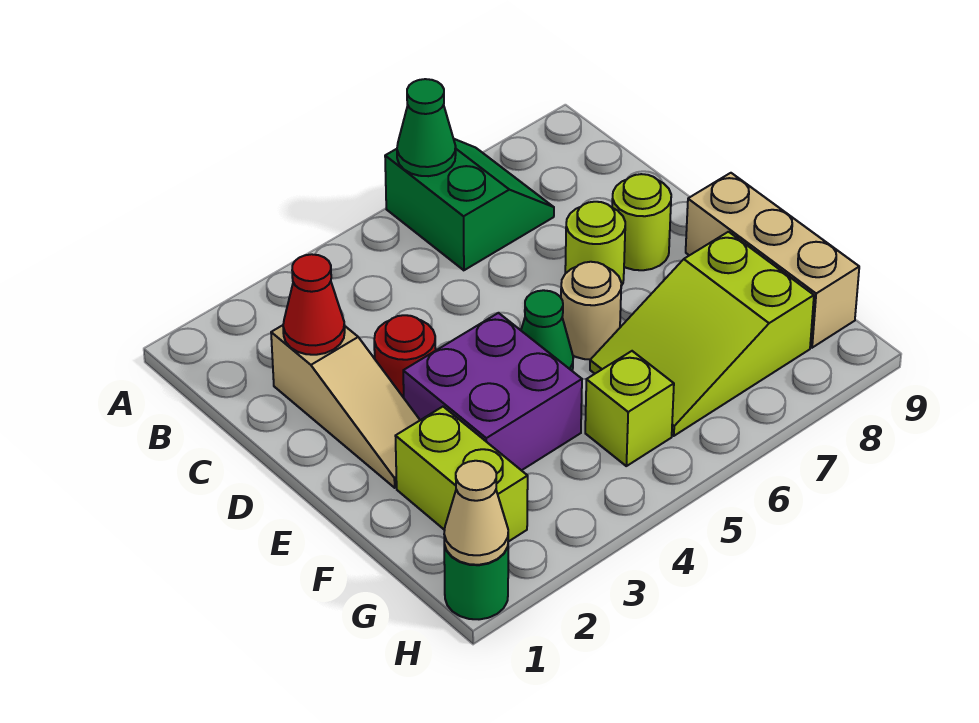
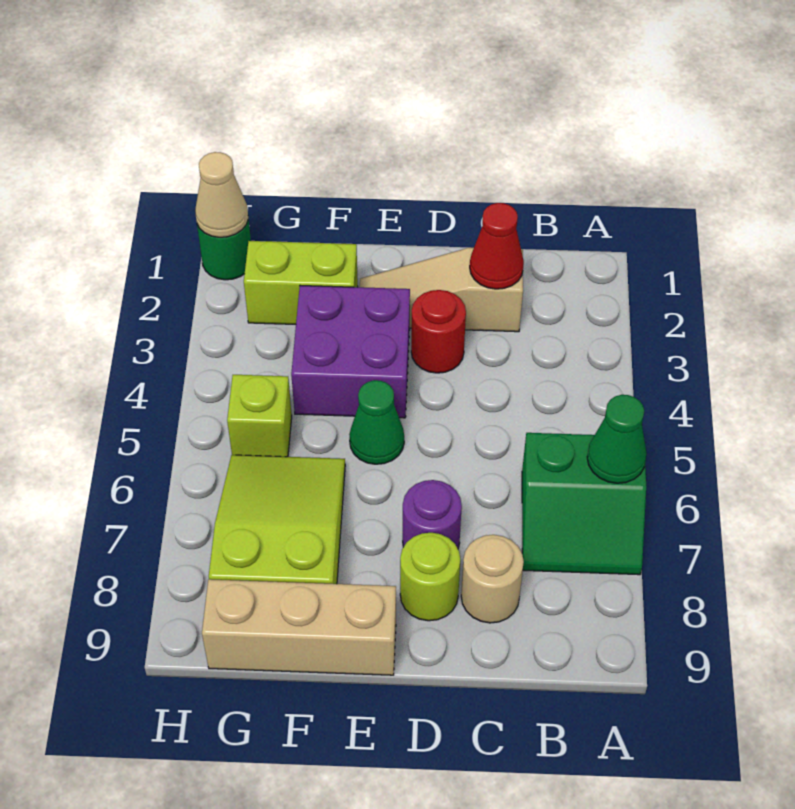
lime round brick D7 level 1 -> purple round brick D7 level 1
tan round brick E6 level 1 -> tan round brick C8 level 1

